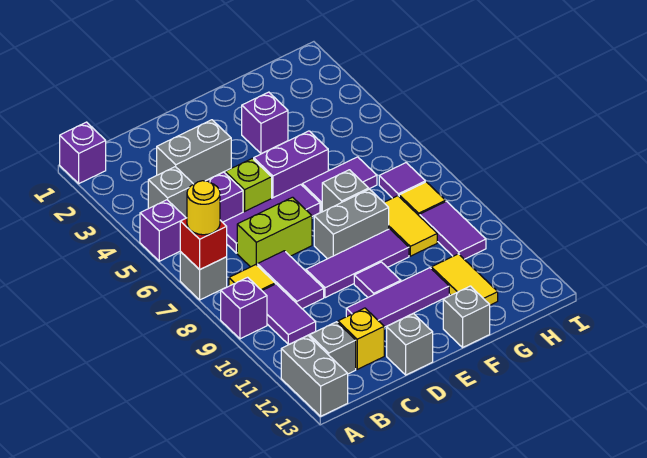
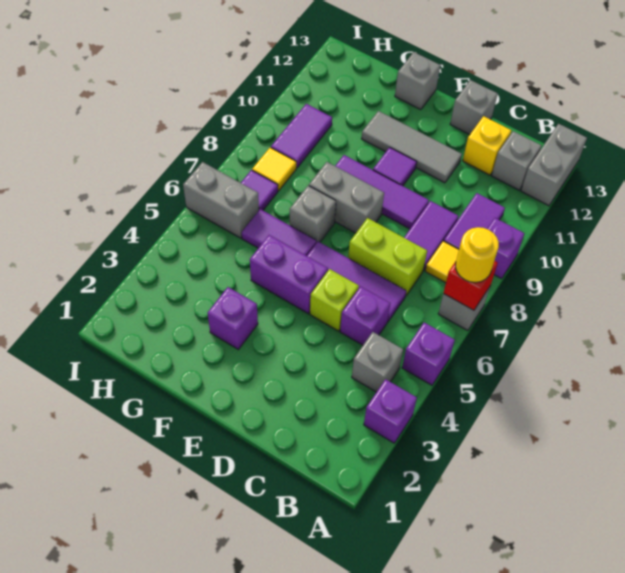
purple brick A1 level 1 -> purple brick A3 level 1
grey brick C3:D3 level 1 -> grey brick H6:I6 level 1
purple tile D11:F11 level 1 -> grey tile D11:F11 level 1
yellow tile G8:G9 level 1 -> none
yellow tile G11:G12 level 1 -> none

